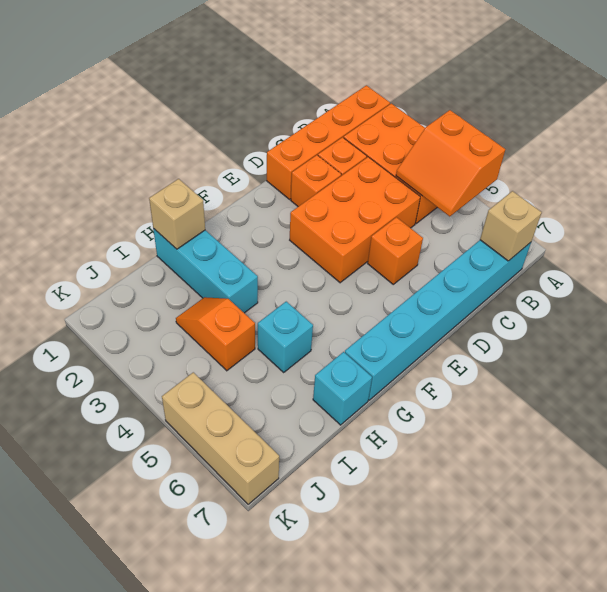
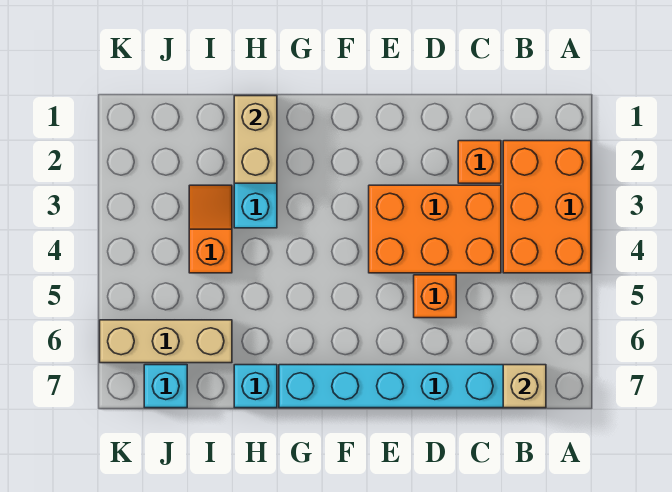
orange brick A1:D1 level 1 -> none
orange slope A4:B5 level 2 top A -> none
orange brick D2 level 1 -> none
tan brick H1 level 2 -> tan brick H1:H2 level 2
cyan brick H5 level 1 -> cyan brick J7 level 1
tan brick K5:K7 level 1 -> tan brick I6:K6 level 1

